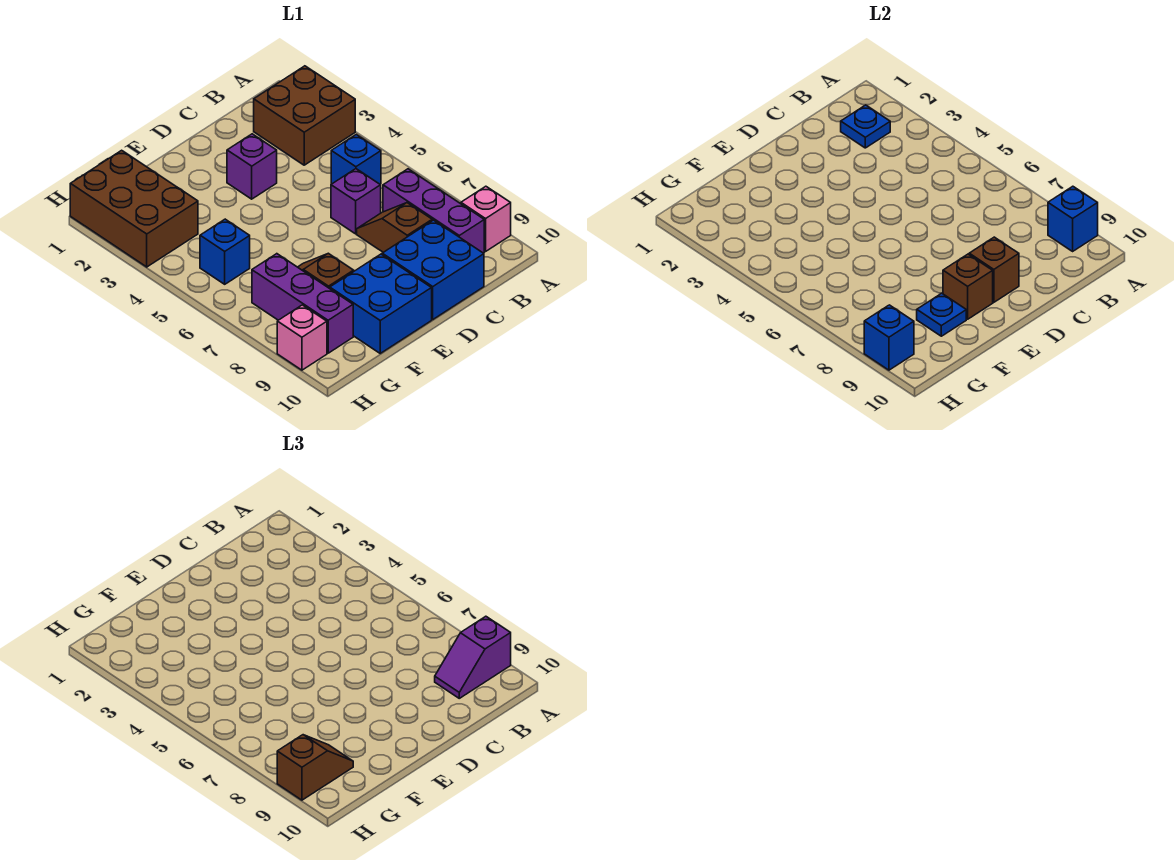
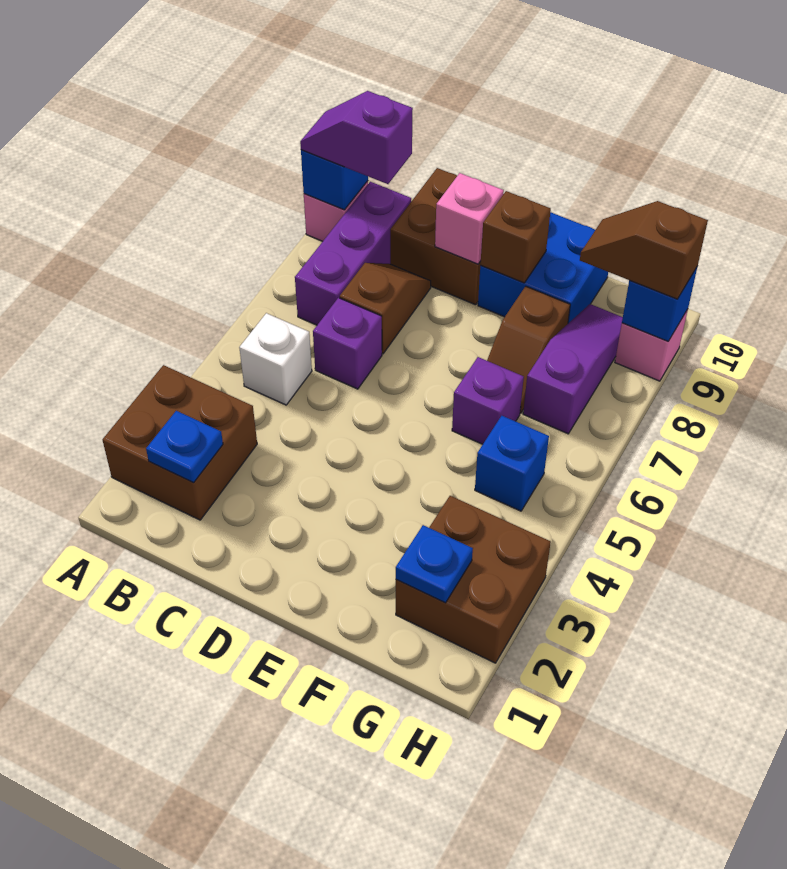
purple slope A9:B9 level 3 top A -> purple slope A9:B9 level 3 top B
blue brick B5 level 1 -> white brick B5 level 1
brown slope C7:C8 level 1 top 8 -> brown slope C7:C8 level 1 top 7
blue brick C9:D10 level 1 -> brown brick C9:D10 level 1
purple brick D3 level 1 -> purple brick F6 level 1
brown brick D9 level 2 -> pink brick D9 level 2
blue plate F9 level 2 -> blue plate G2 level 2
brown brick G1:H3 level 1 -> brown brick G2:H3 level 1
purple brick G7:G9 level 1 -> purple slope G7:G9 level 1 top 7

